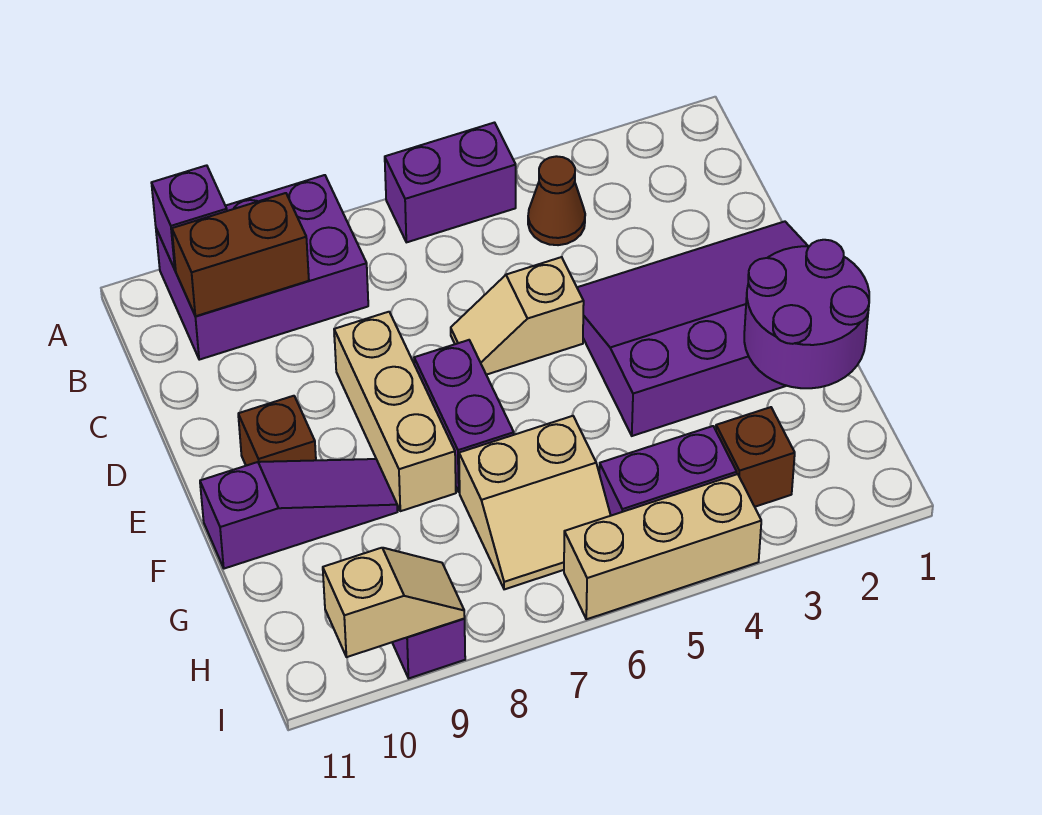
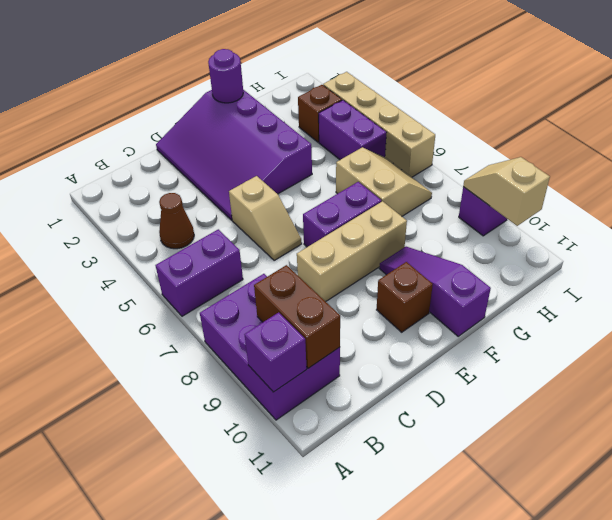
purple brick A5:A6 level 1 -> purple brick A6:B6 level 1
purple round brick F1:G2 level 2 -> purple round brick F1 level 2
tan brick I4:I6 level 1 -> tan brick I3:I6 level 1

